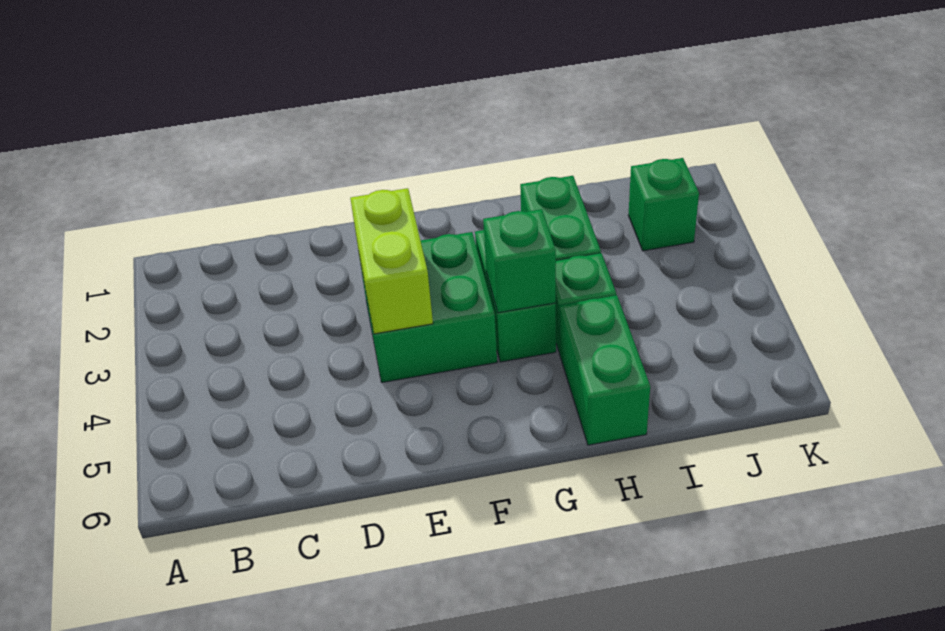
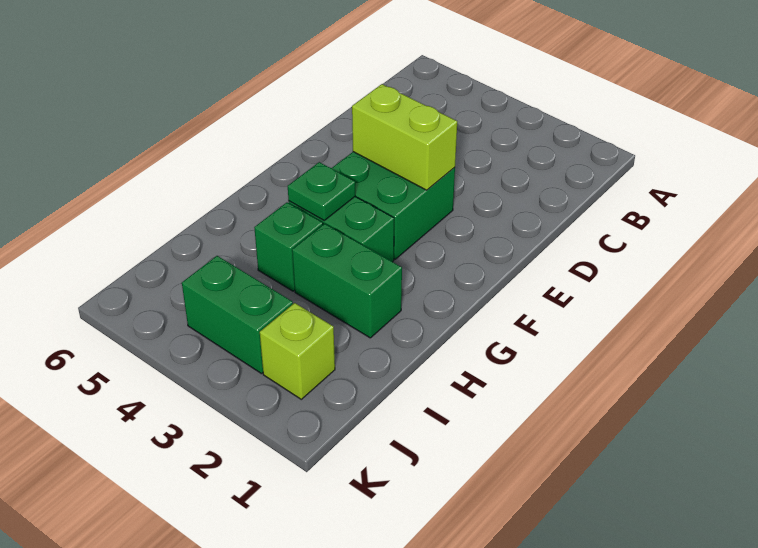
green brick G4 level 2 -> green plate G4 level 2
green brick H5:H6 level 1 -> green brick J3:J4 level 1
green brick J2 level 1 -> lime brick J2 level 1

